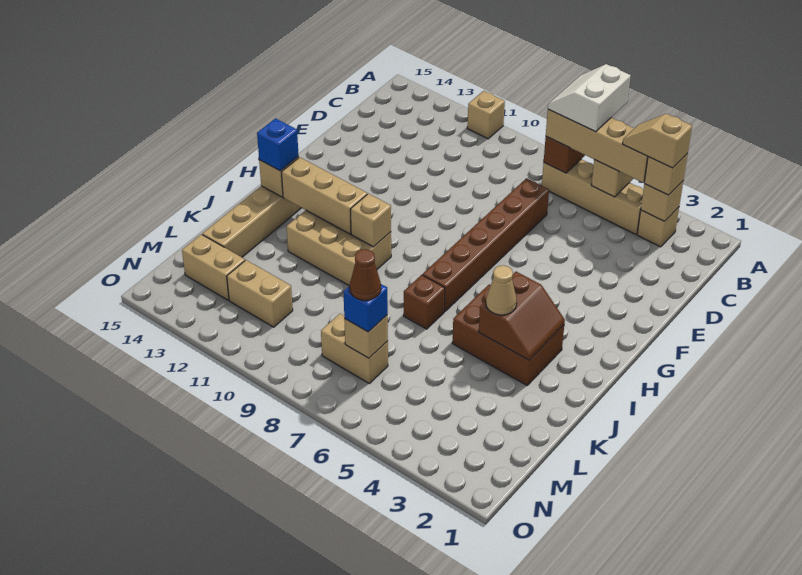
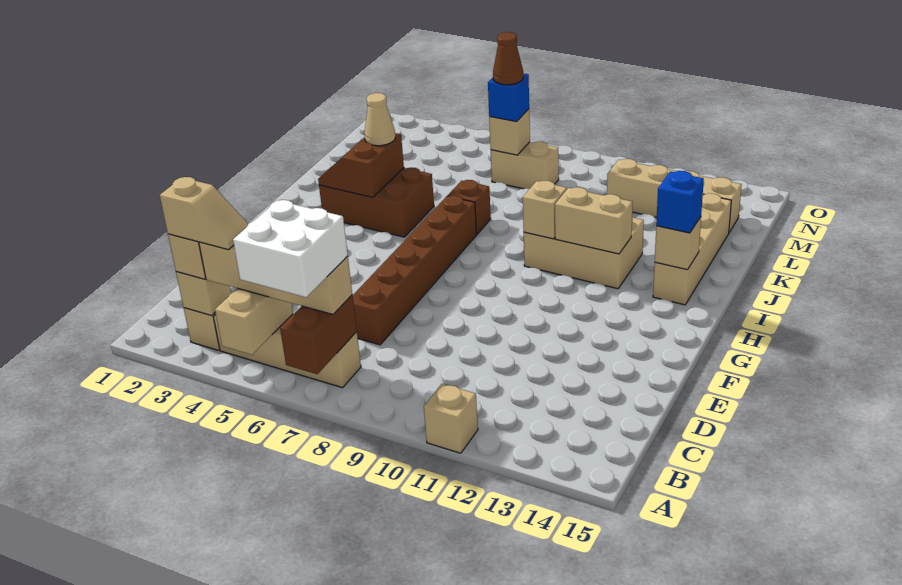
white slope A6:B7 level 4 top 6 -> white brick A6:B7 level 4
tan brick I11:I13 level 2 -> tan brick I11:I12 level 2

